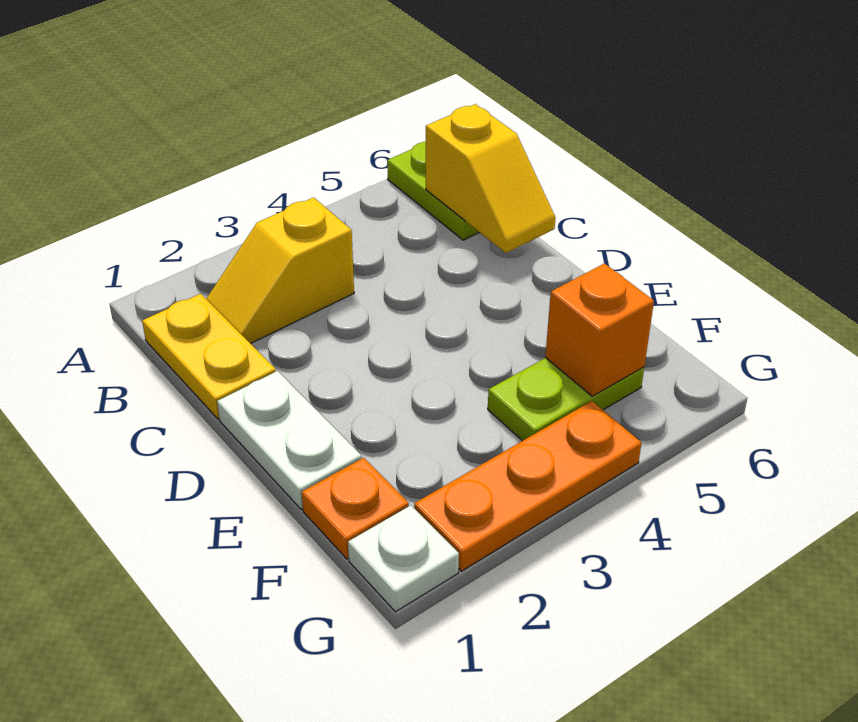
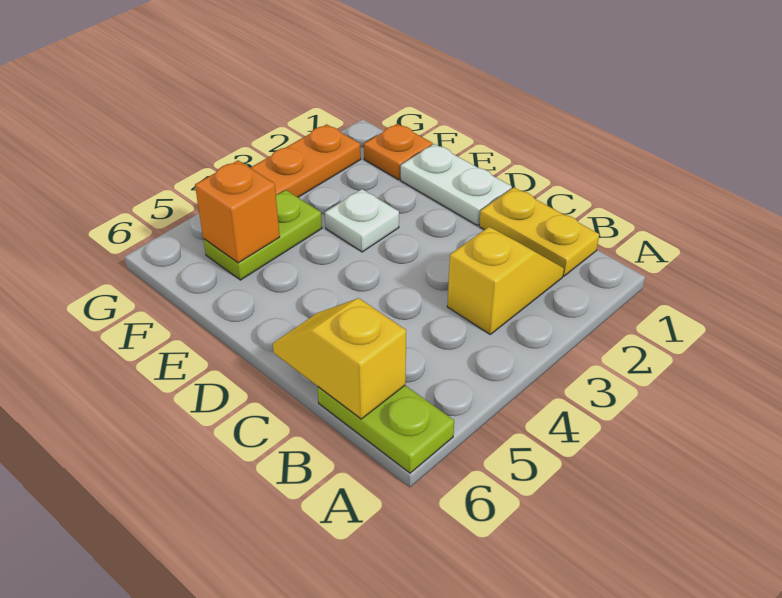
white plate G1 level 1 -> white plate E3 level 1

